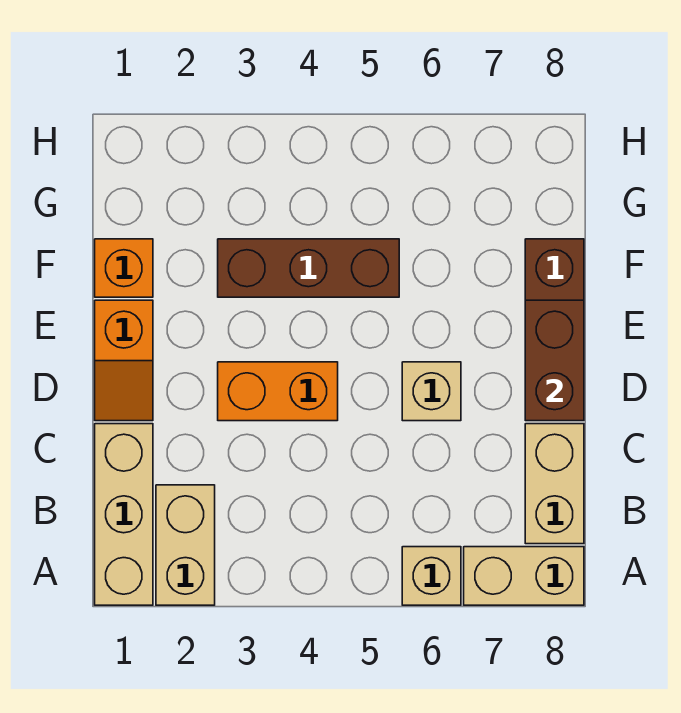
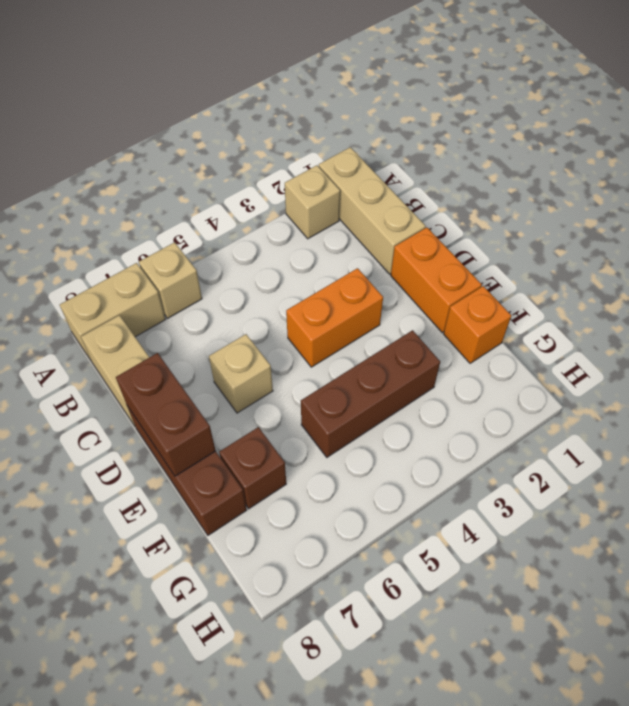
tan brick A2:B2 level 1 -> tan brick A2 level 1
orange slope D1:E1 level 1 top E -> orange brick D1:E1 level 1
none -> brown brick F7 level 1

